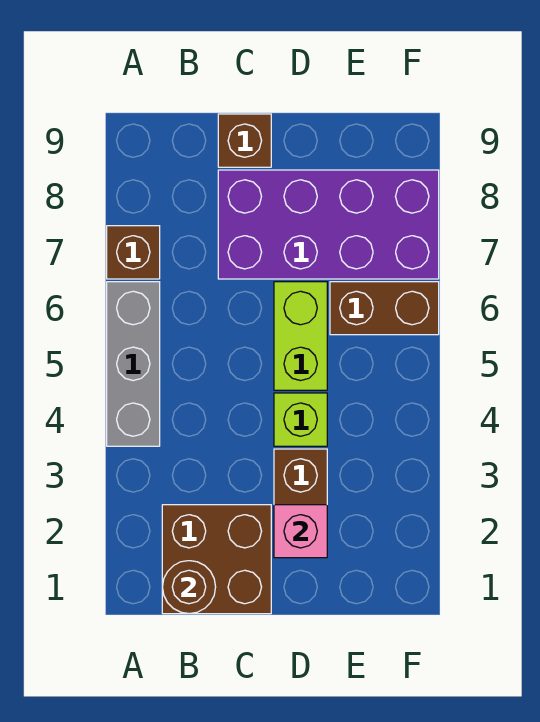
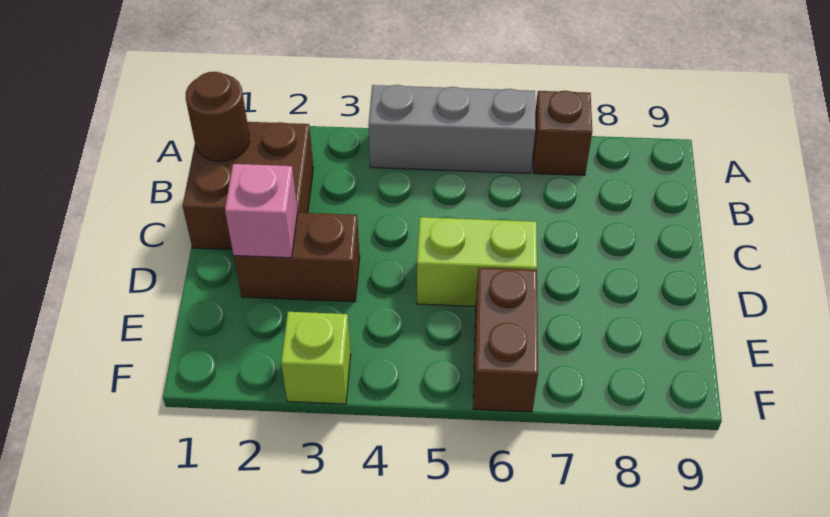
purple brick C7:F8 level 1 -> none
brown brick C9 level 1 -> none
lime brick D4 level 1 -> lime brick F3 level 1

